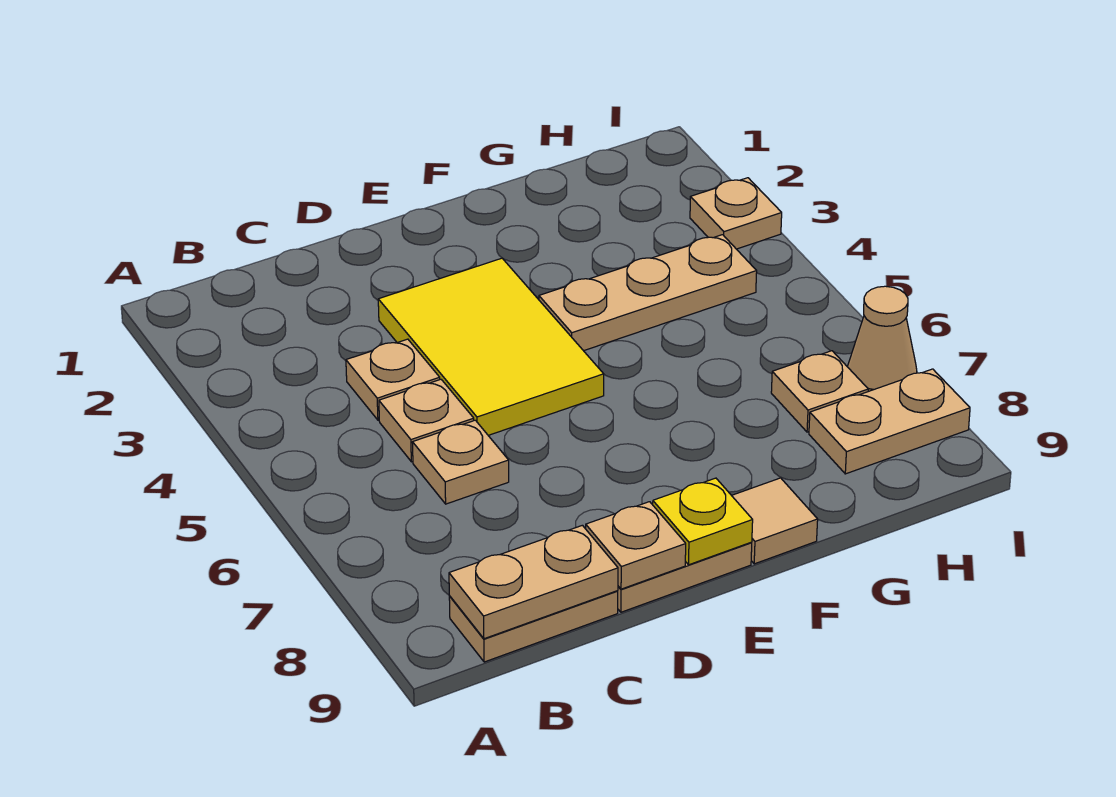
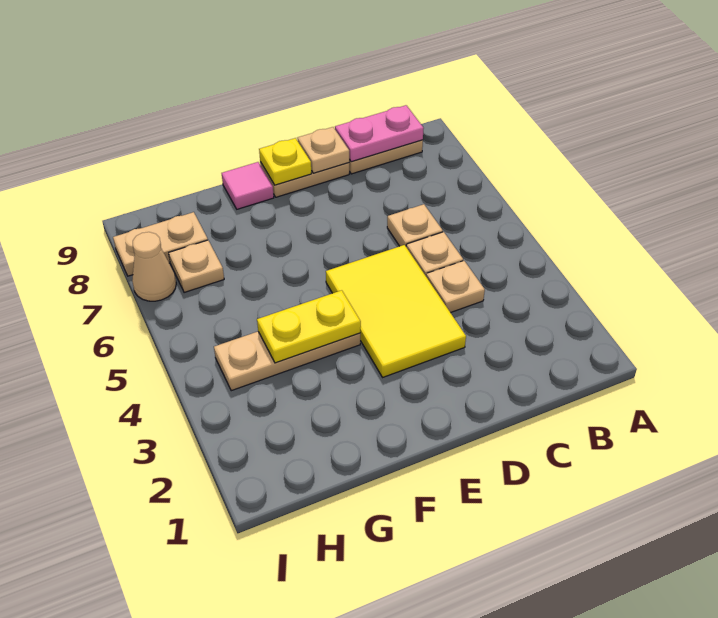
tan plate B9:C9 level 2 -> pink plate B9:C9 level 2
none -> yellow plate F4:G4 level 2
tan tile F9 level 1 -> pink tile F9 level 1
tan plate I3 level 1 -> none

